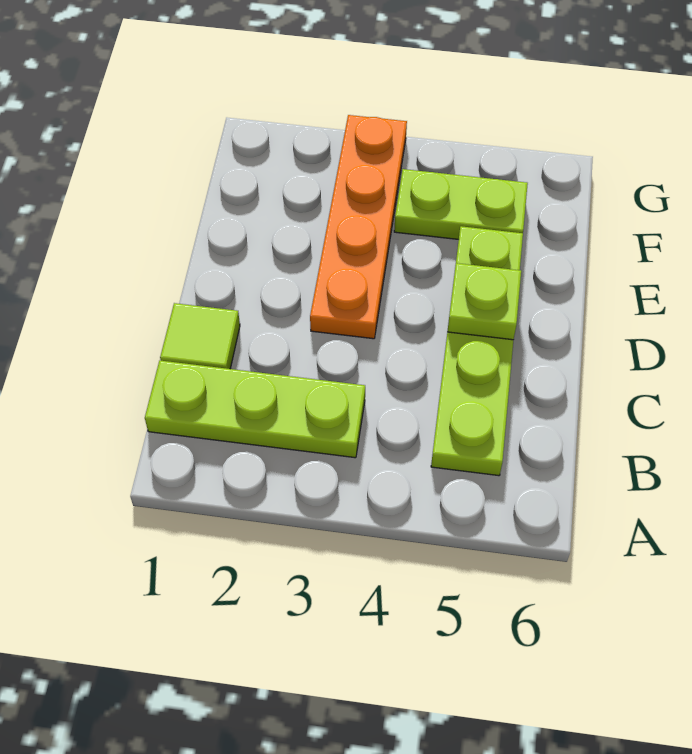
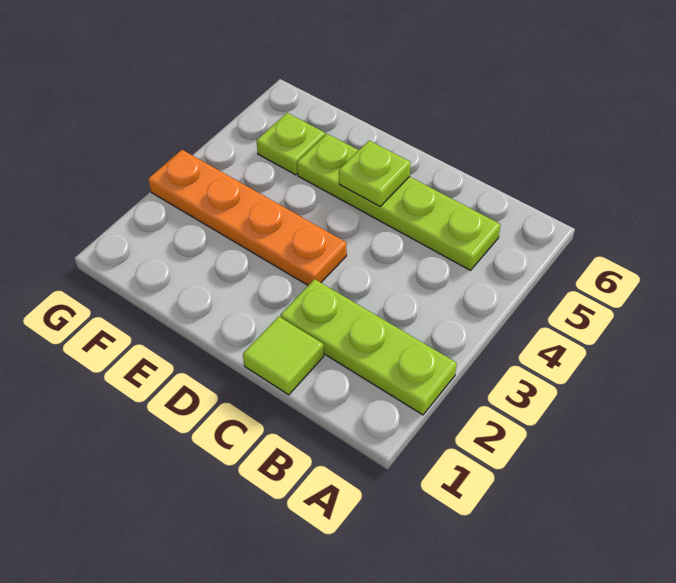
lime plate B1:B3 level 1 -> lime plate A2:C2 level 1
lime plate F4:F5 level 1 -> lime plate F5 level 1

